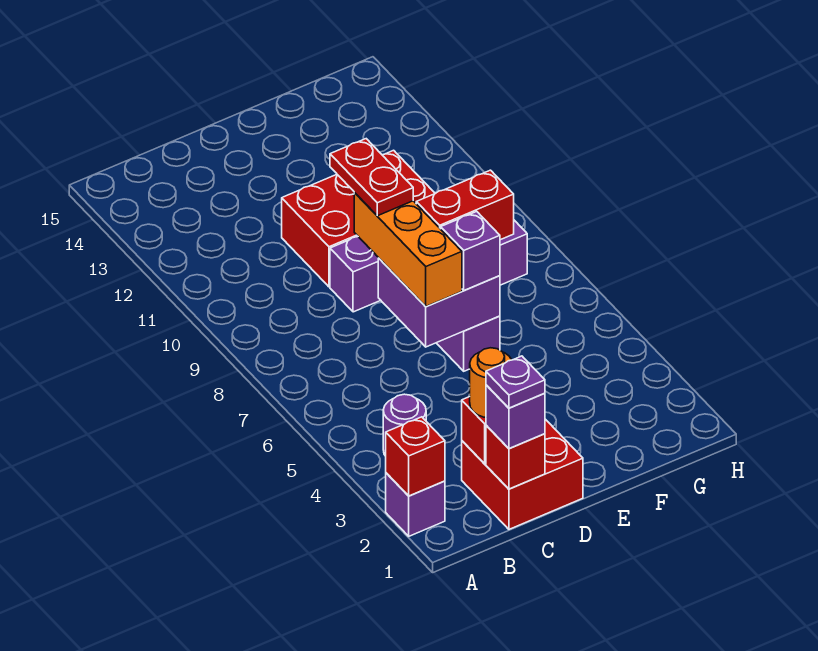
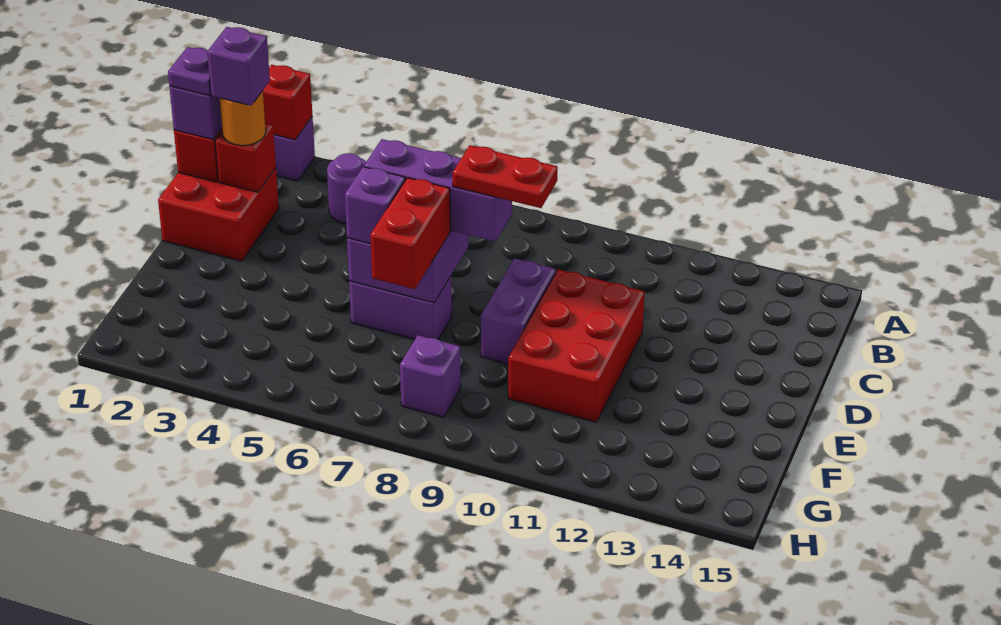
none -> purple brick C2 level 4
orange brick D6:D8 level 3 -> purple brick D6:D8 level 3

